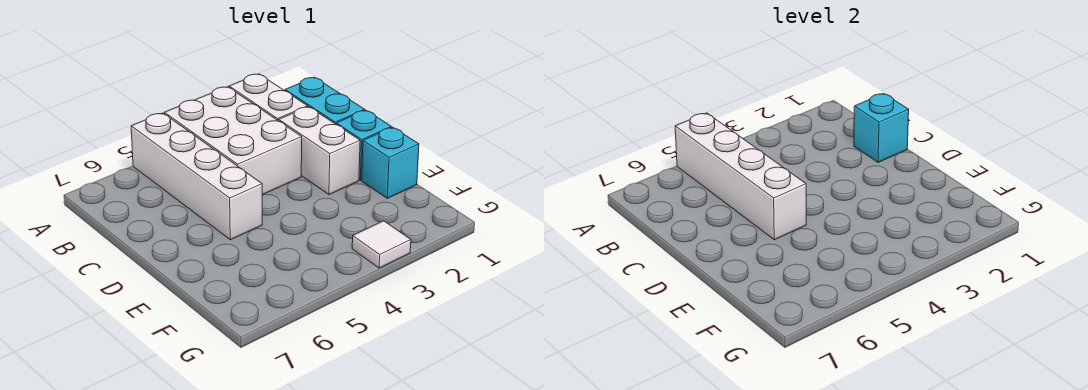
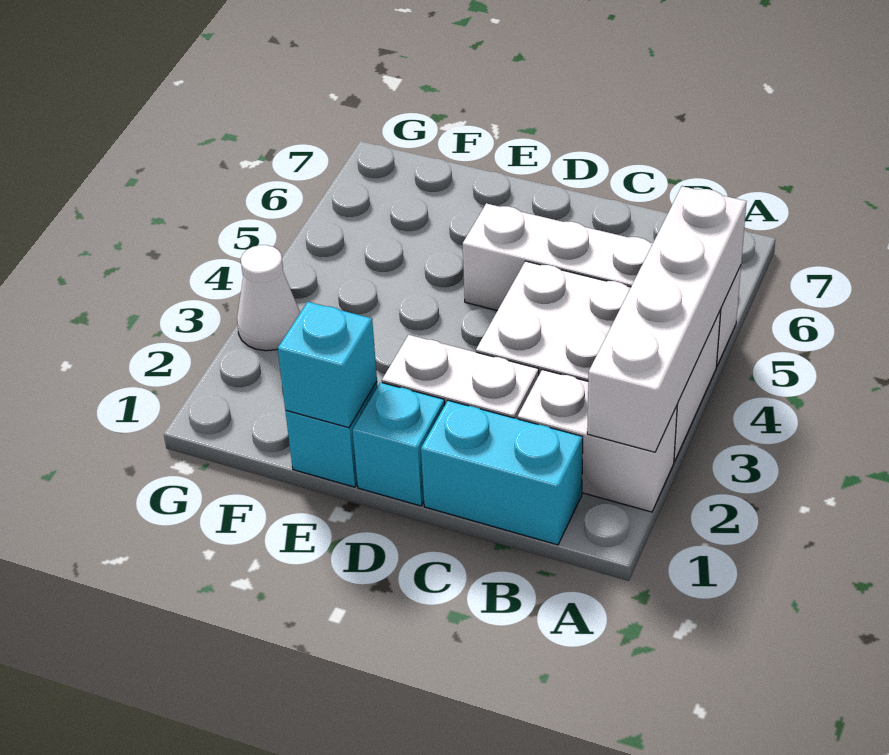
white brick A5:D5 level 2 -> white brick A2:A5 level 2
cyan brick C1 level 2 -> cyan brick E1 level 2
white tile G3 level 1 -> white cone G3 level 1

